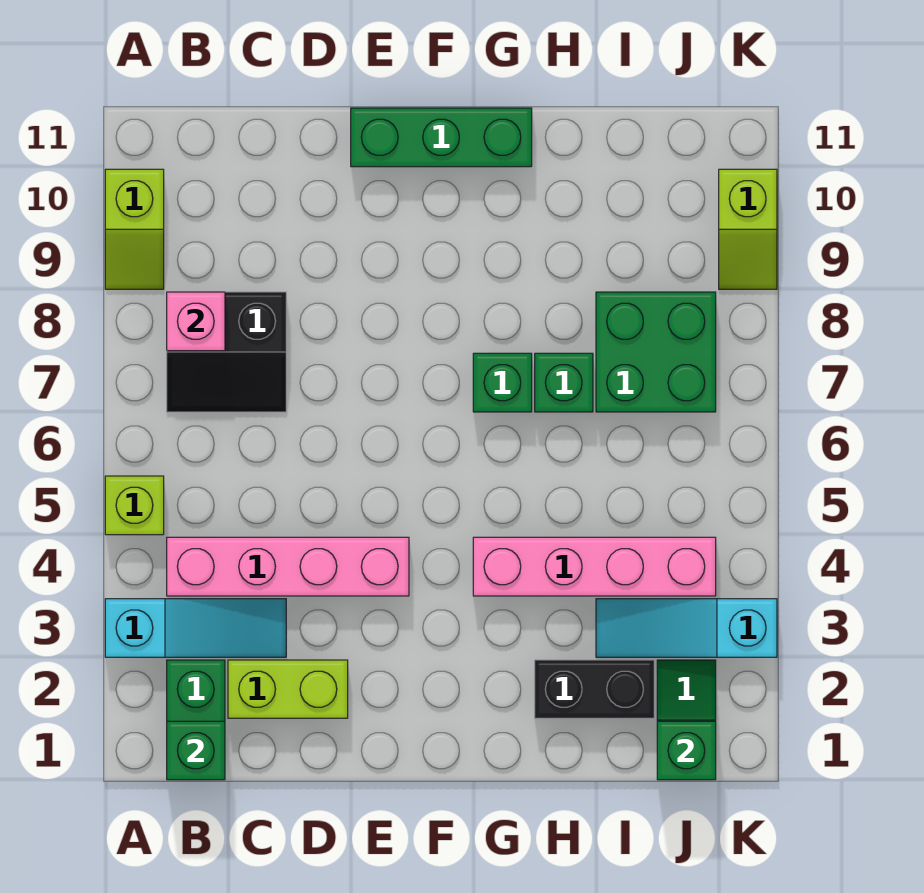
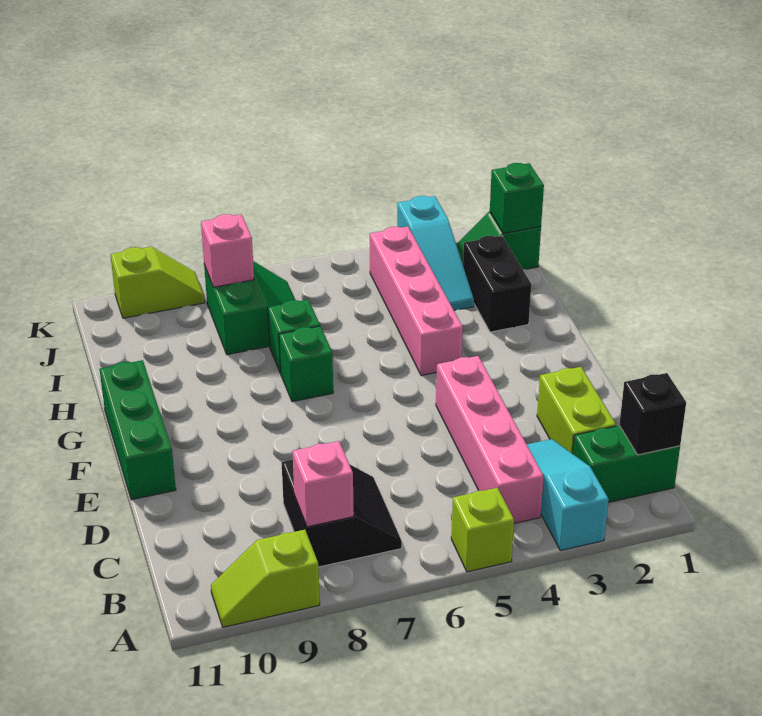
lime slope A9:A10 level 1 top 10 -> lime slope A9:A10 level 1 top 9
green brick B1 level 2 -> black brick B1 level 2
green brick I7:J8 level 1 -> green slope I7:J8 level 1 top 8
none -> pink brick J8 level 2

